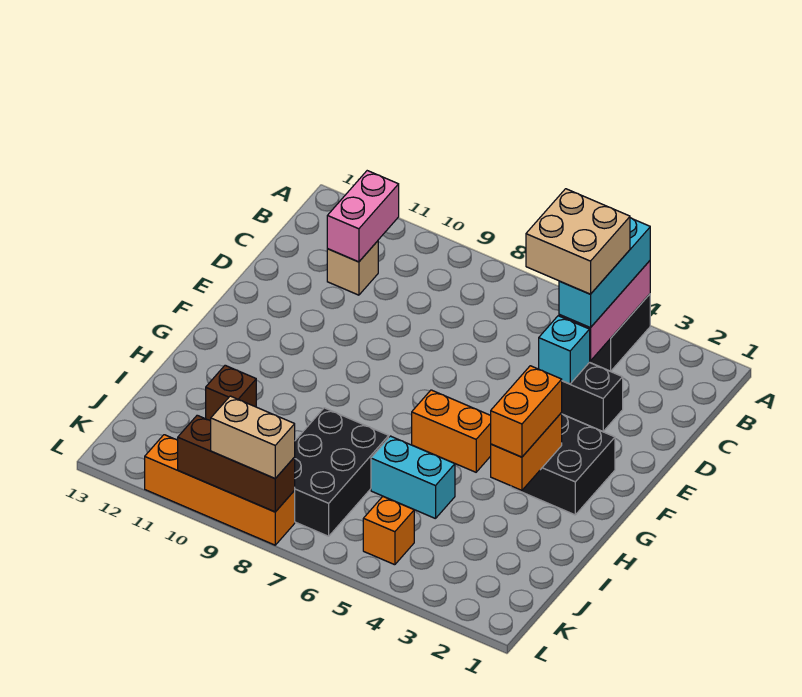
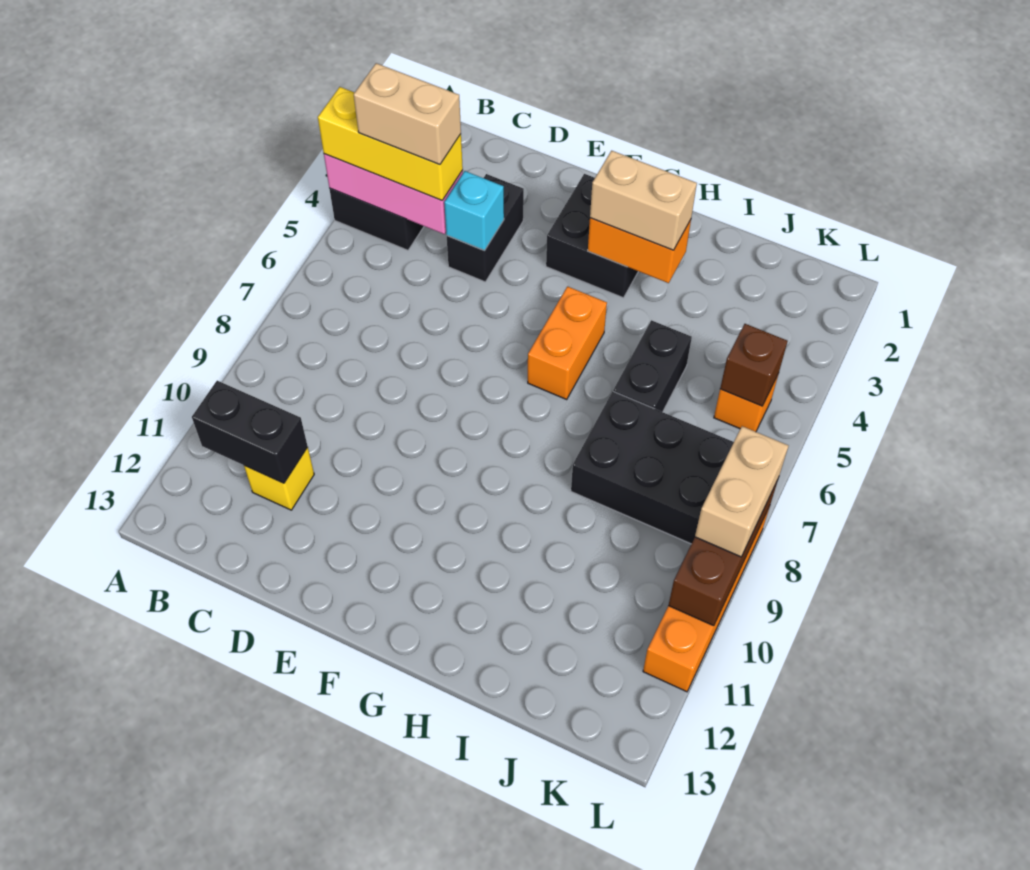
cyan brick A4:C4 level 3 -> yellow brick A4:C4 level 3
tan brick B4:C5 level 4 -> tan brick B4:C4 level 4
pink brick B11:C11 level 2 -> black brick B11:C11 level 2
tan brick C11 level 1 -> yellow brick C11 level 1
orange brick G3:H3 level 3 -> tan brick G3:H3 level 3
cyan brick I5:I6 level 1 -> black brick I5:I6 level 1
brown brick I11 level 1 -> brown brick K5 level 2

